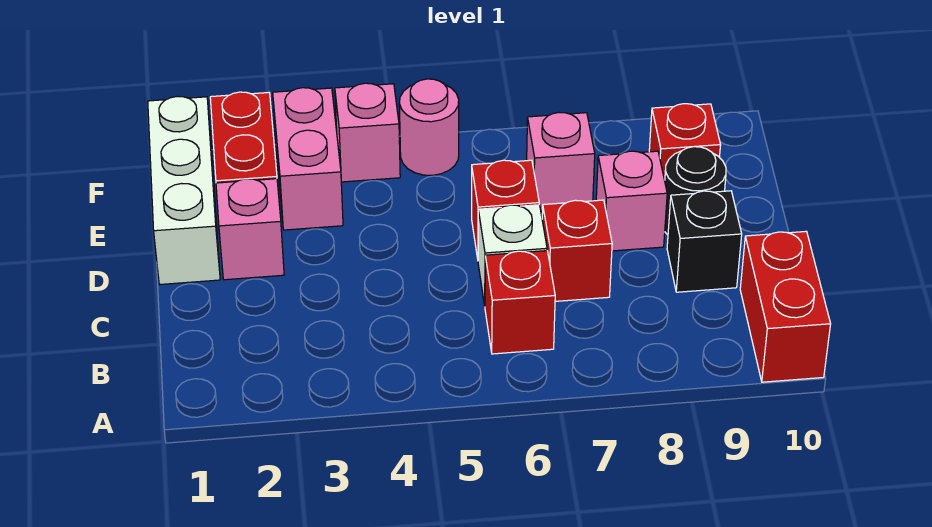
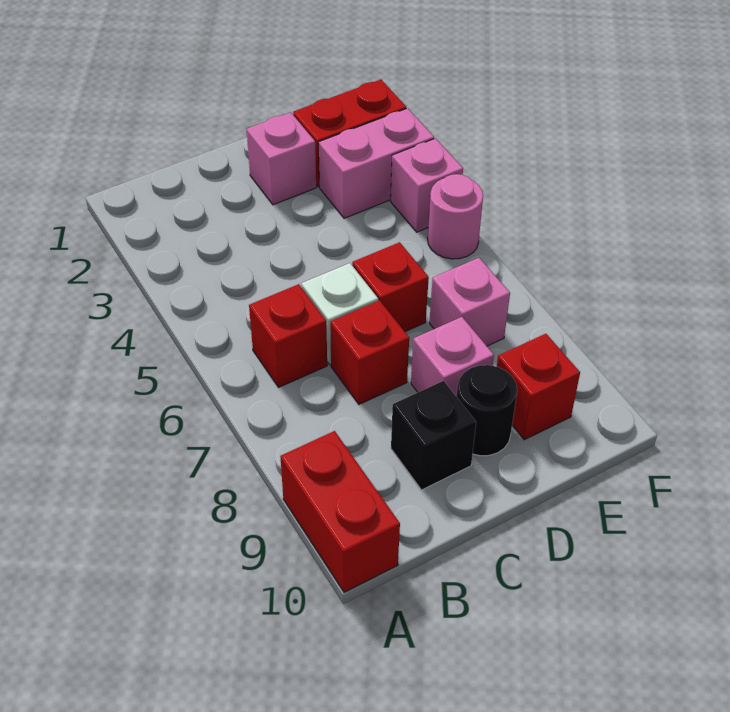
red brick A10:B10 level 1 -> red brick A9:A10 level 1
white brick D1:F1 level 1 -> none

